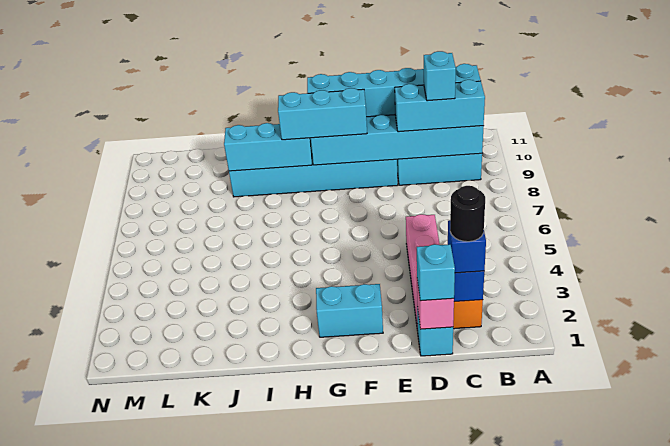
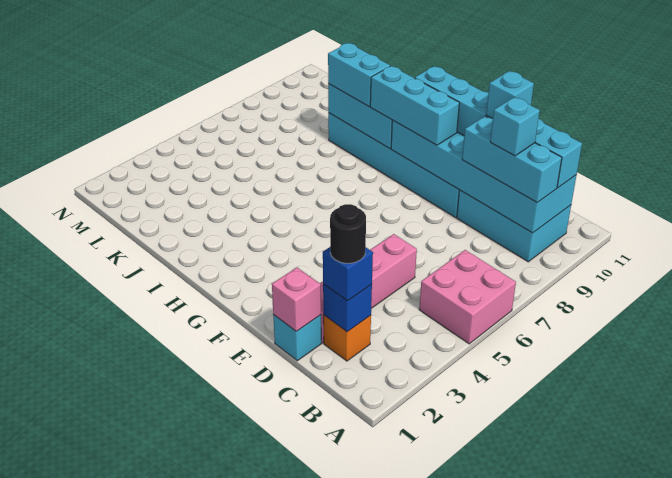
none -> pink brick A5:B6 level 1
cyan brick D1 level 3 -> cyan brick D10 level 4
cyan brick F2:G2 level 1 -> cyan brick I9:J9 level 3

